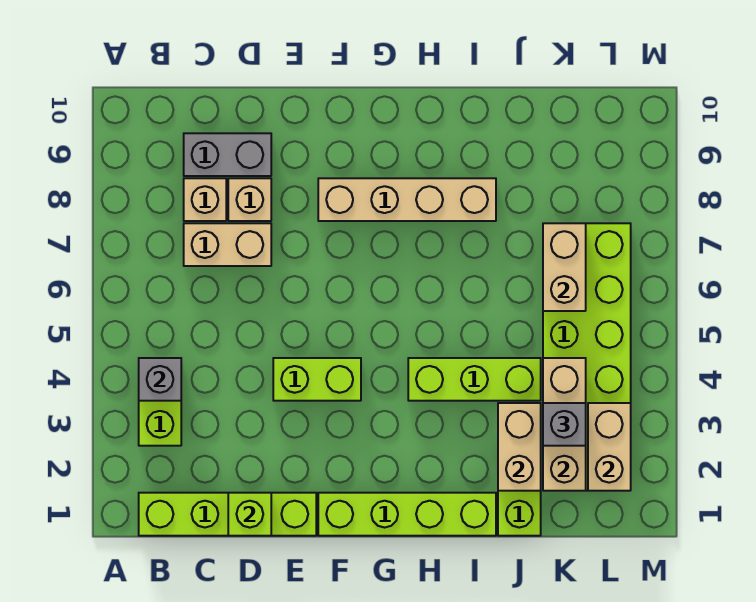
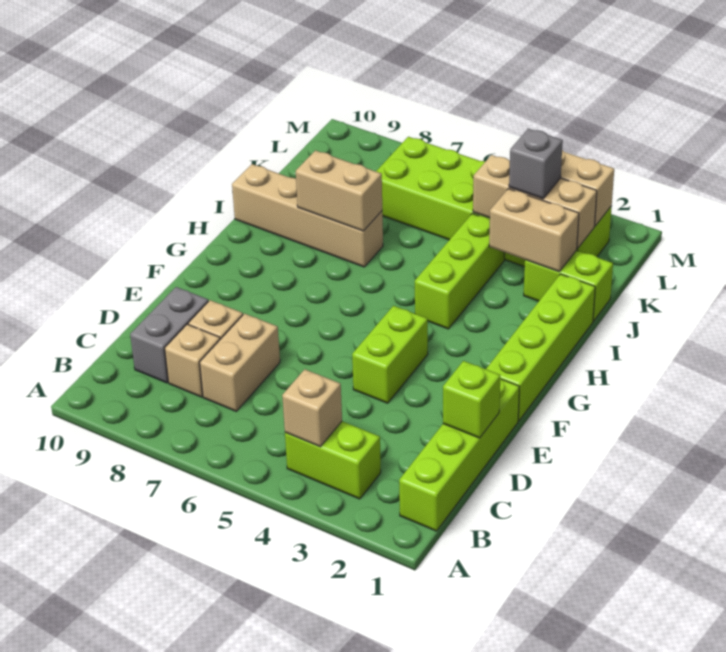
grey brick B4 level 2 -> tan brick B4 level 2
tan brick F8:I8 level 1 -> tan brick I7:I10 level 1
tan brick K6:K7 level 2 -> tan brick I7:I8 level 2

